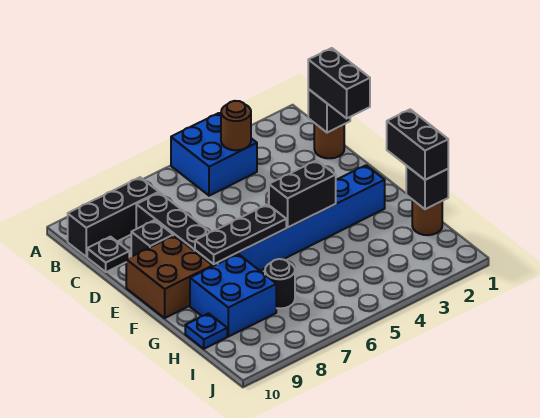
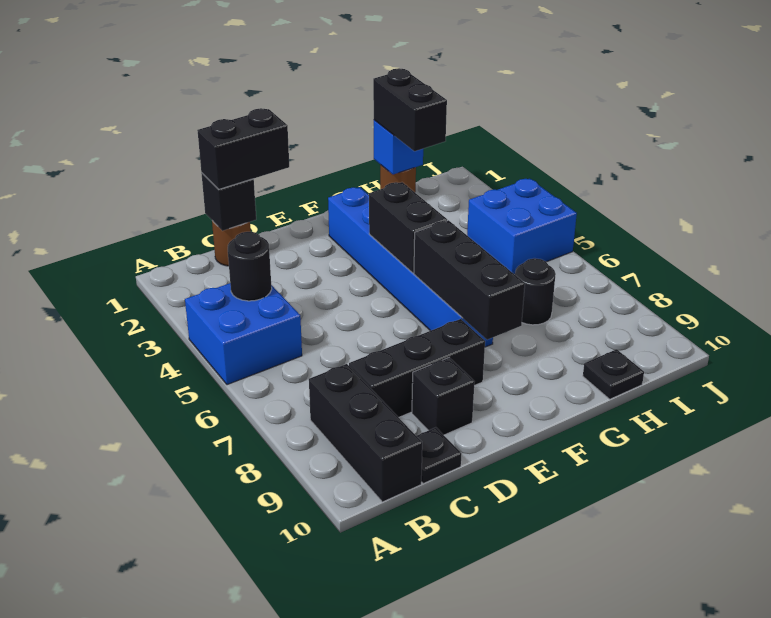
brown round brick B4 level 2 -> black round brick B4 level 2
brown brick E9:F10 level 1 -> none
black plate F6:F8 level 2 -> black brick F6:F8 level 2
black brick G1:H1 level 3 -> black brick H1:H2 level 3
blue brick G8:H9 level 1 -> blue brick I4:J5 level 1
black brick H1 level 2 -> blue brick H1 level 2
blue plate H10 level 1 -> black plate H10 level 1

